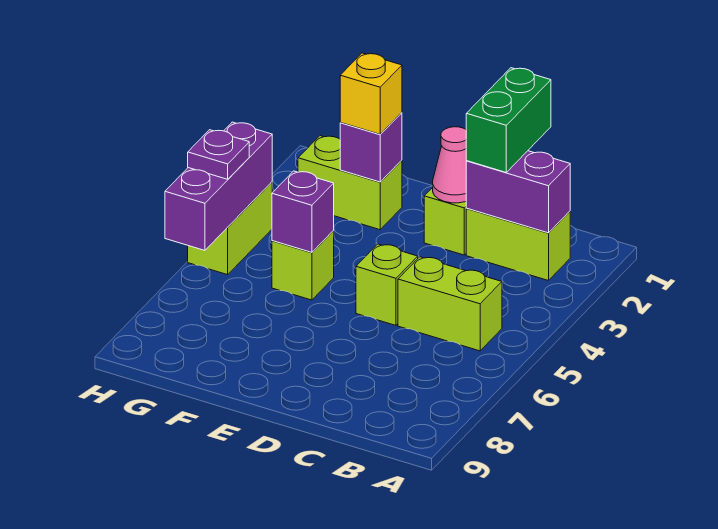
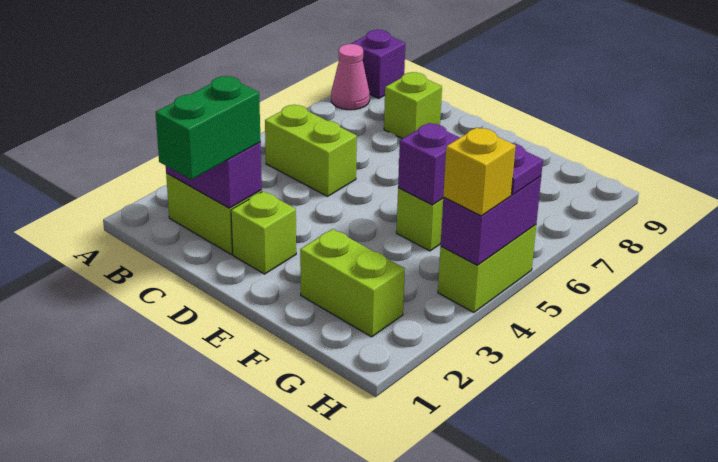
pink cone D2 level 2 -> pink cone A8 level 1
lime brick D5 level 1 -> lime brick C8 level 1
purple brick F2 level 2 -> purple brick A9 level 1
yellow brick F2 level 3 -> yellow brick H4 level 3
purple brick H4:H6 level 2 -> purple brick H4:H5 level 2

